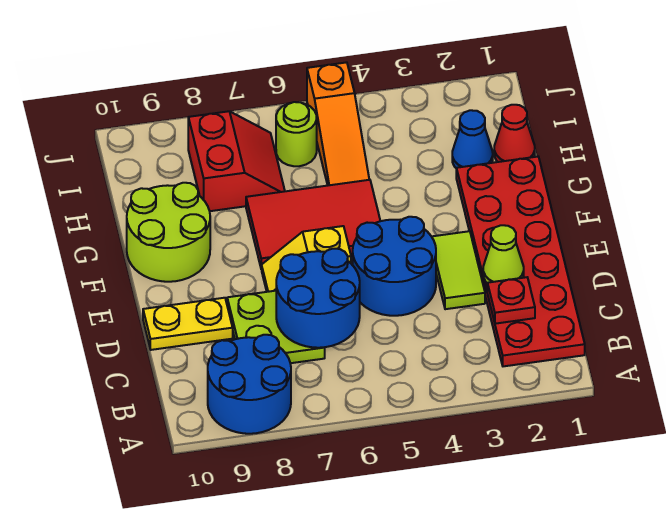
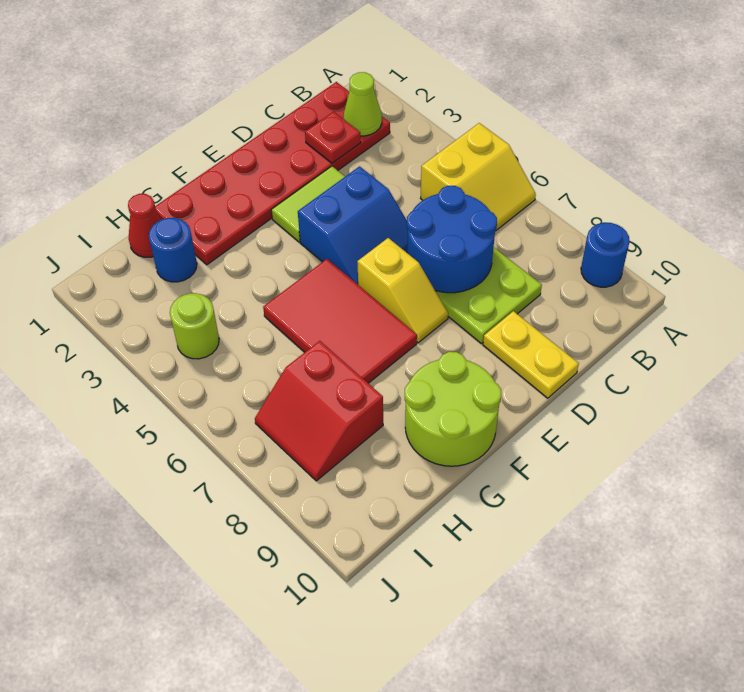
none -> yellow slope A5:B6 level 1 top 5
blue round brick A8:B9 level 1 -> blue round brick A9 level 1
lime cone D2 level 2 -> lime cone B2 level 2
blue round brick D4:E5 level 1 -> blue slope D4:E5 level 1 top 4
blue cone H2 level 1 -> blue round brick H2 level 1
orange slope H5:J5 level 1 top J -> none
red slope H7:I8 level 1 top 8 -> red slope H7:I8 level 1 top H
lime round brick I6 level 1 -> lime round brick I4 level 1

